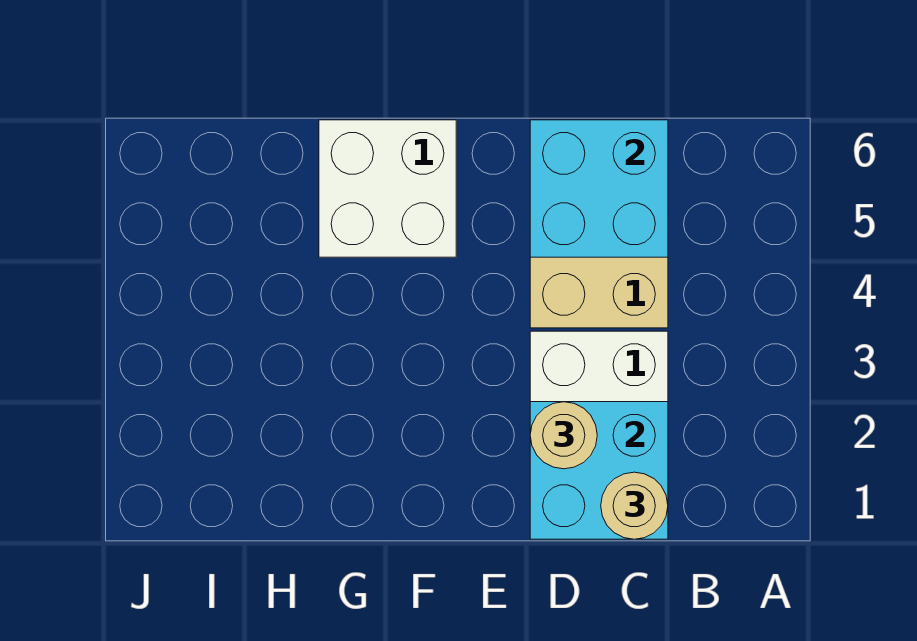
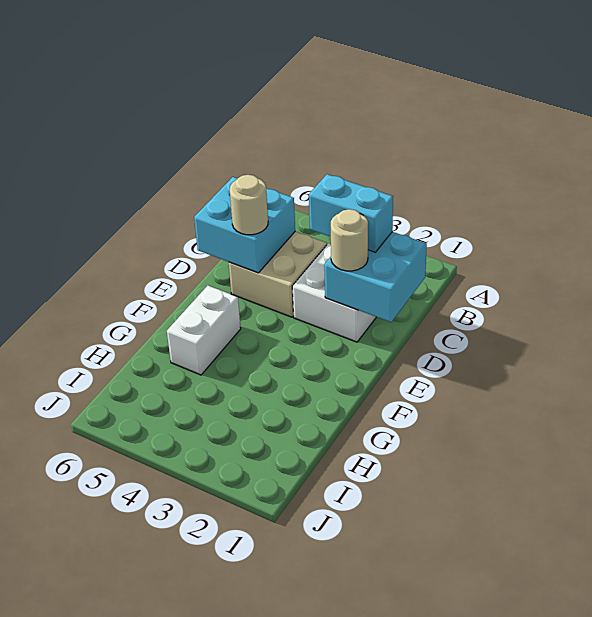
tan round brick C1 level 3 -> tan round brick D5 level 3
none -> cyan brick C2:C3 level 3
white brick F5:G6 level 1 -> white brick F5:G5 level 1

